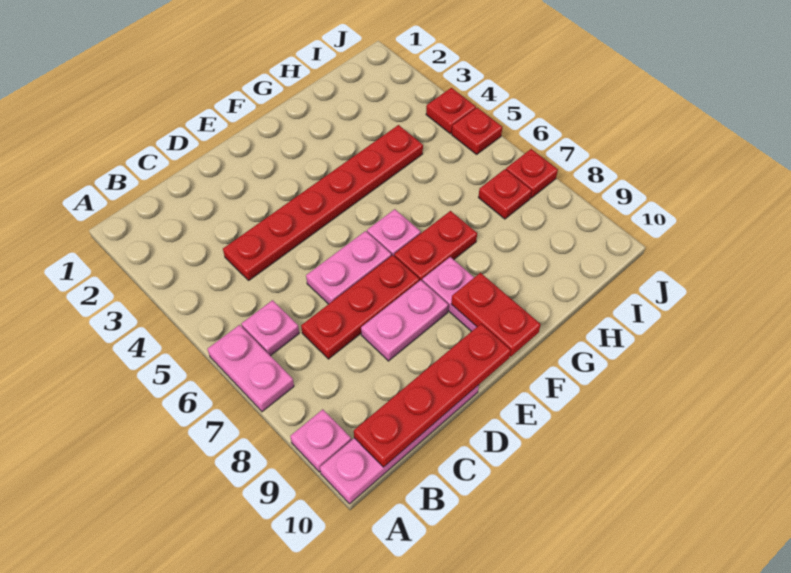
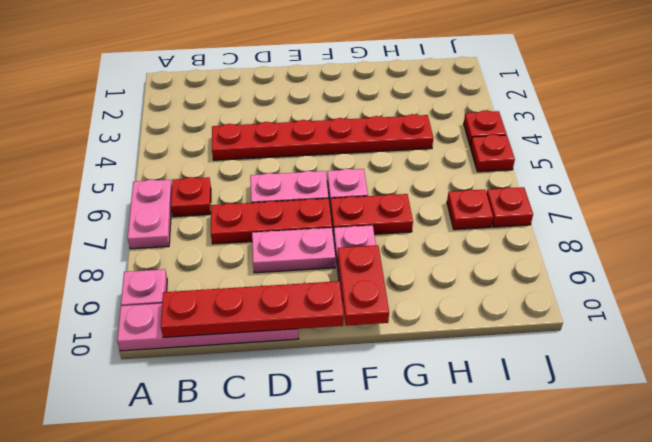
pink plate B6 level 1 -> red plate B6 level 1

